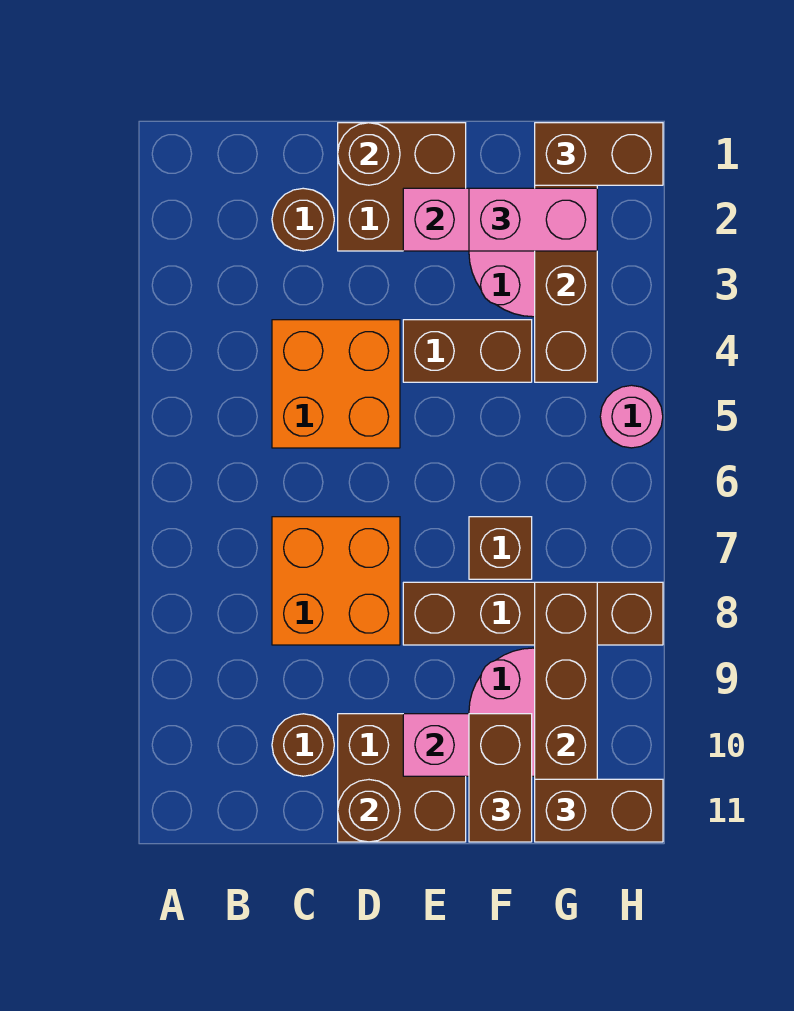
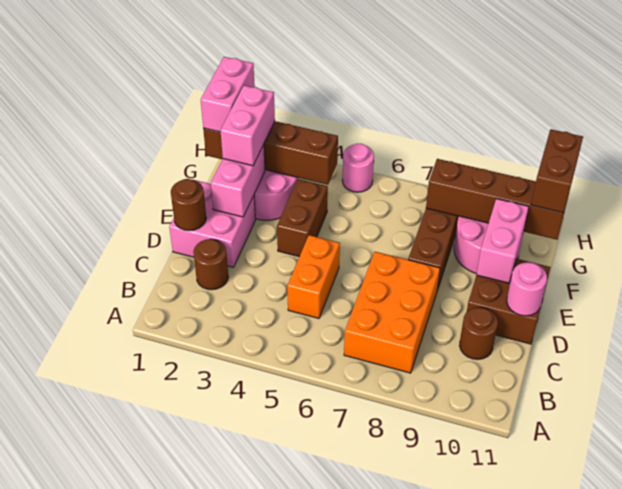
orange brick C4:D5 level 1 -> orange brick C5:D5 level 1
orange brick C7:D8 level 1 -> orange brick B7:D8 level 1
brown brick D1:E2 level 1 -> pink brick D1:E2 level 1
brown round brick D11 level 2 -> pink round brick D11 level 2
brown brick F7 level 1 -> none
brown brick F10:F11 level 3 -> none
brown brick G1:H1 level 3 -> pink brick G1:H1 level 3

